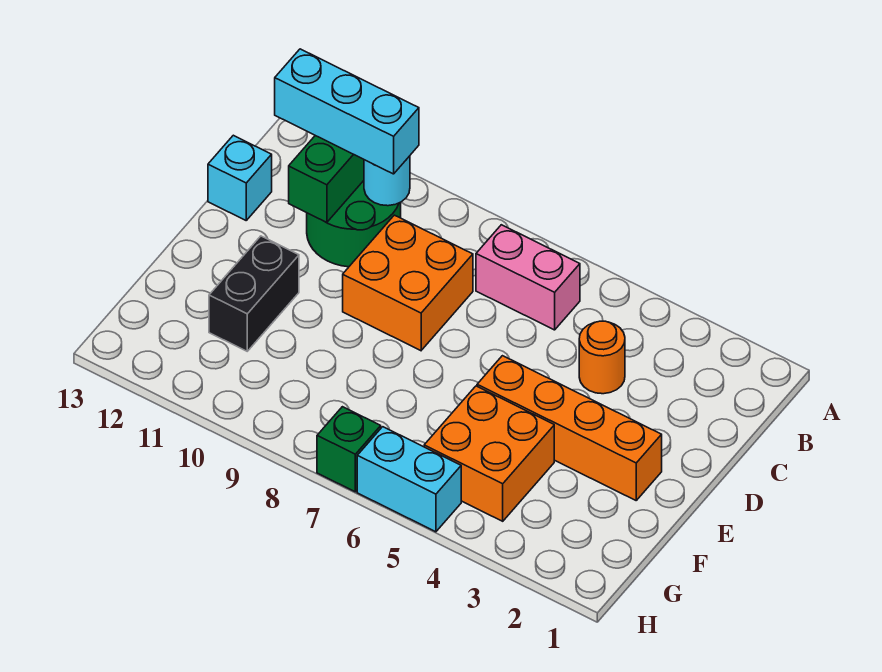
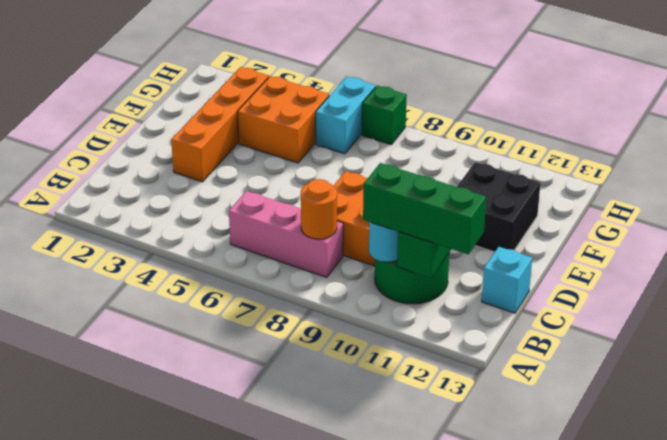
pink brick B6:B7 level 1 -> pink brick B6:B8 level 1
cyan brick B10:B12 level 3 -> green brick B10:B12 level 3
orange round brick C4 level 1 -> orange round brick B8 level 2
orange brick E2:E5 level 1 -> orange brick D3:G3 level 1
black brick E11:F11 level 1 -> black brick E11:F12 level 1
cyan brick H5:H6 level 1 -> cyan brick G6:H6 level 1

